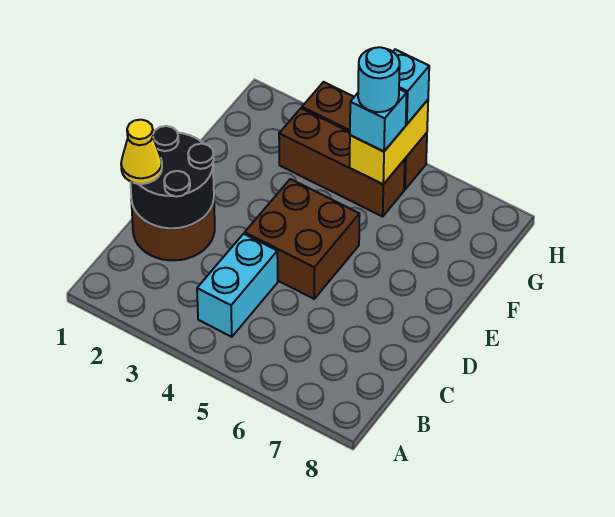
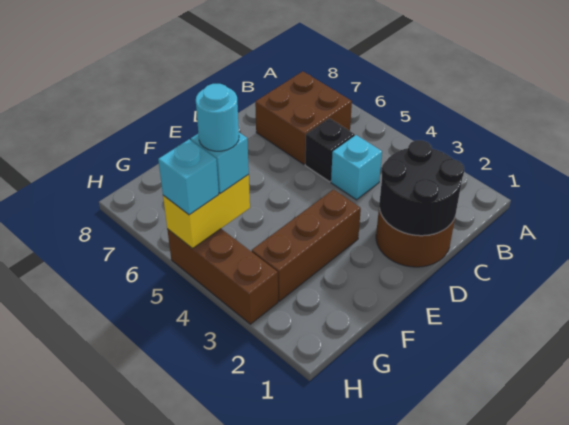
cyan brick B4:C4 level 1 -> cyan brick C4 level 1
yellow cone C1 level 3 -> none
none -> black brick C5 level 1
brown brick D4:E5 level 1 -> brown brick B6:C7 level 1
brown brick G3:G5 level 1 -> brown brick E3:G3 level 1

